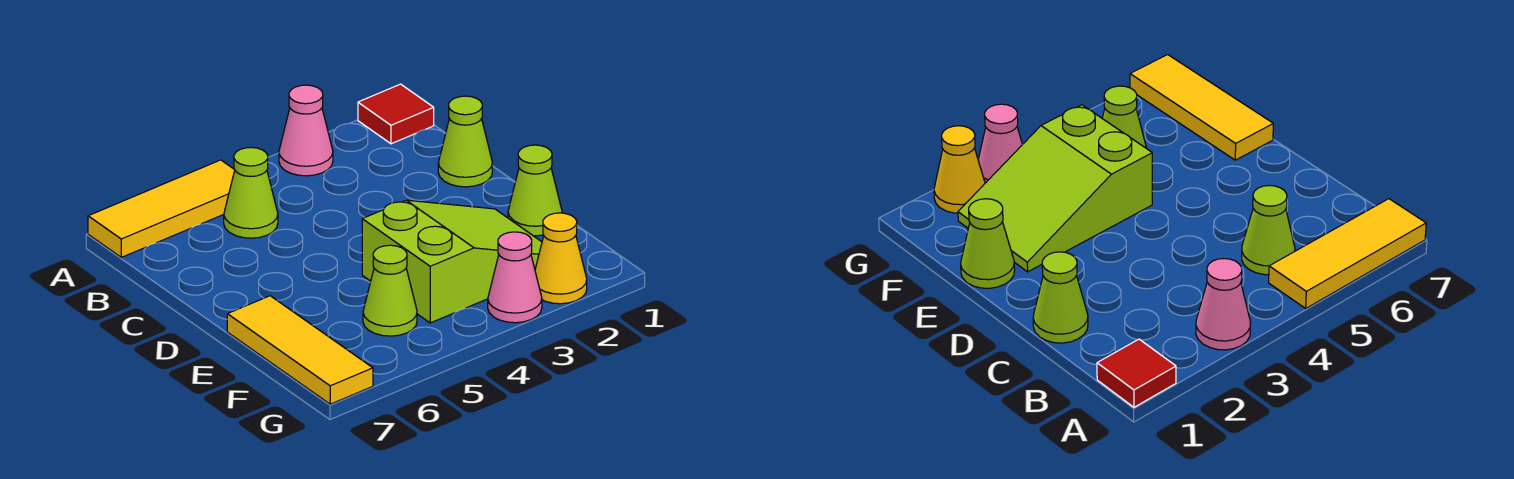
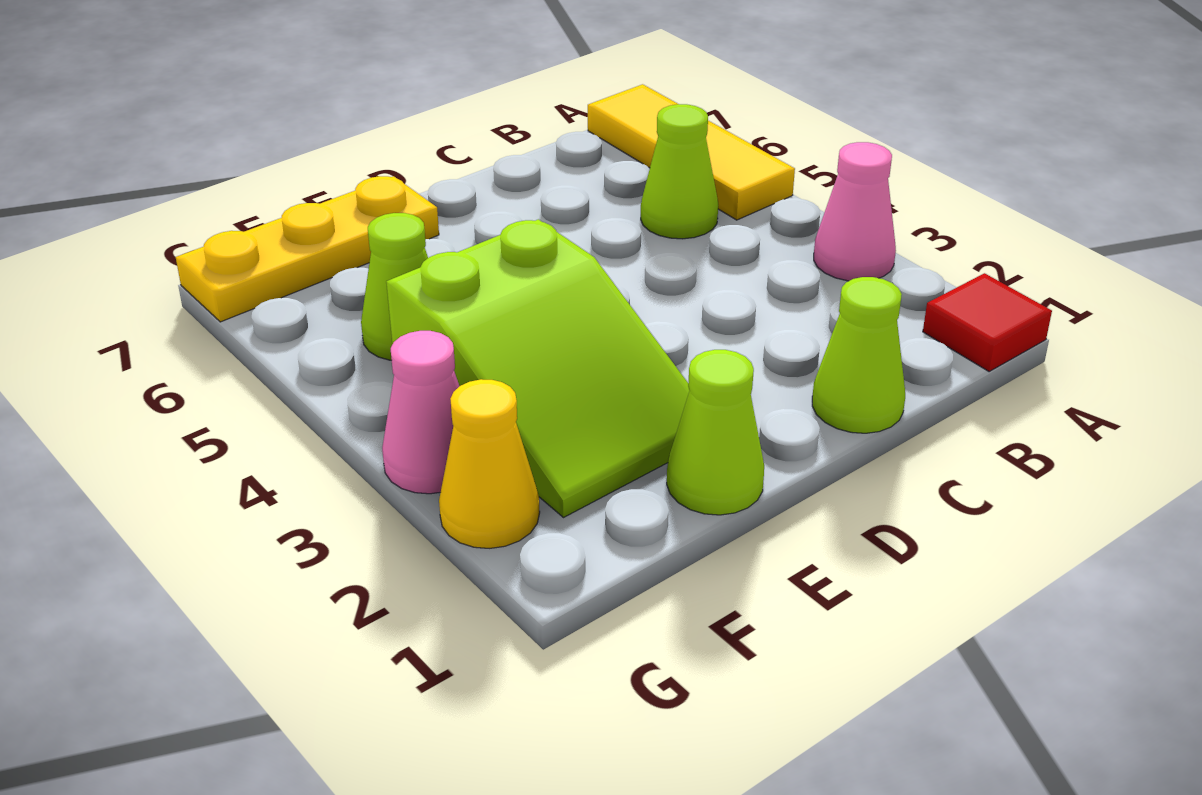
yellow tile E7:G7 level 1 -> yellow plate E7:G7 level 1

